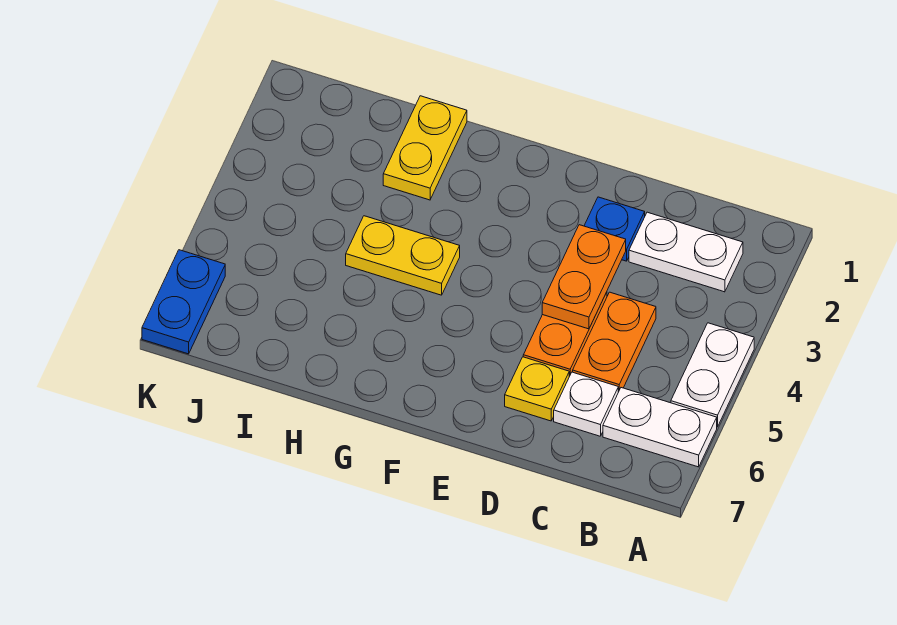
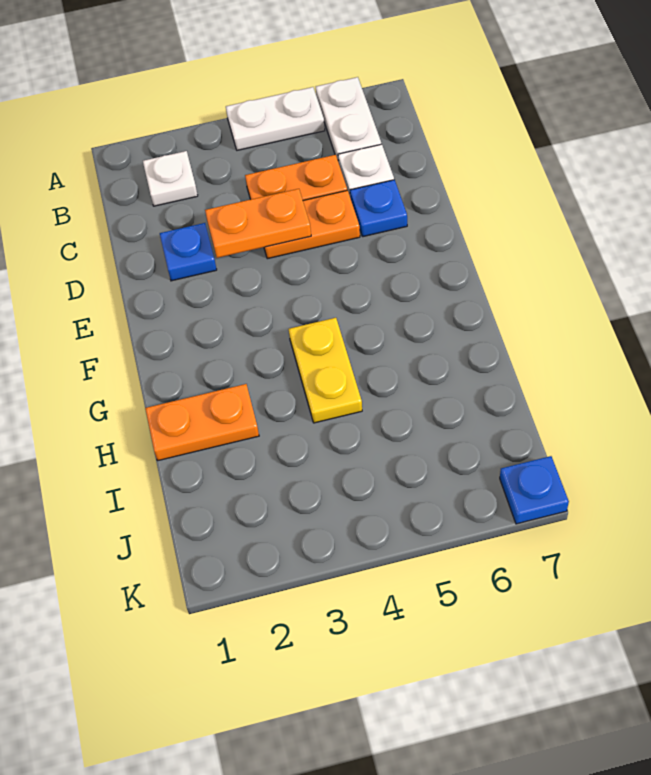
white plate B2:C2 level 1 -> white plate B2 level 1
yellow plate D6 level 1 -> blue plate D6 level 1
yellow plate H1:H2 level 1 -> orange plate H1:H2 level 1
blue plate K6:K7 level 1 -> blue plate K7 level 1

